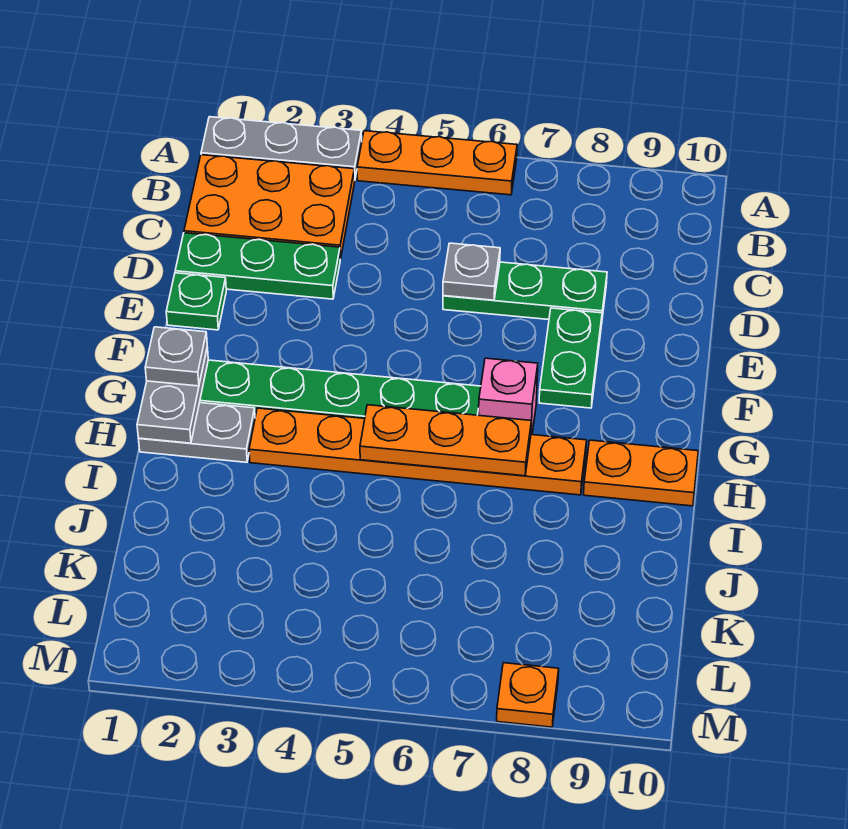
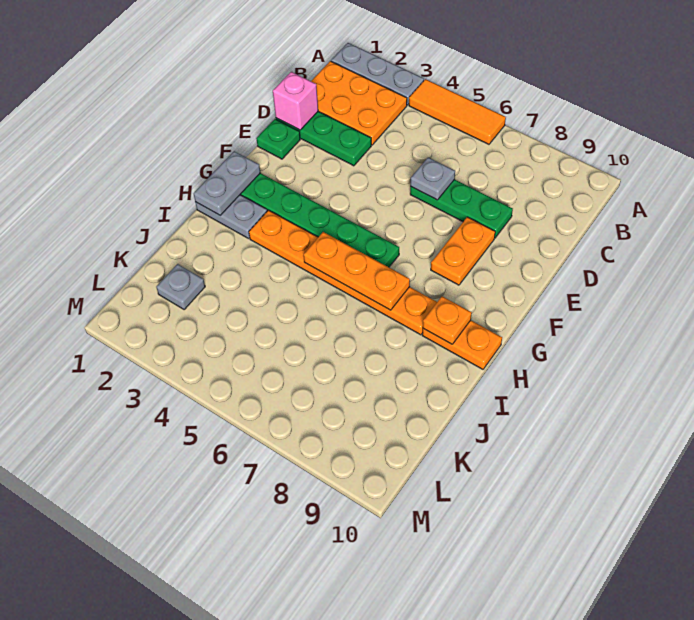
orange plate A4:A6 level 1 -> orange tile A4:A6 level 1
green plate E8:F8 level 1 -> orange plate E8:F8 level 1
grey plate G1 level 3 -> grey plate K2 level 1
pink brick G7 level 1 -> pink brick D1 level 2
orange plate M8 level 1 -> orange plate H9 level 2

